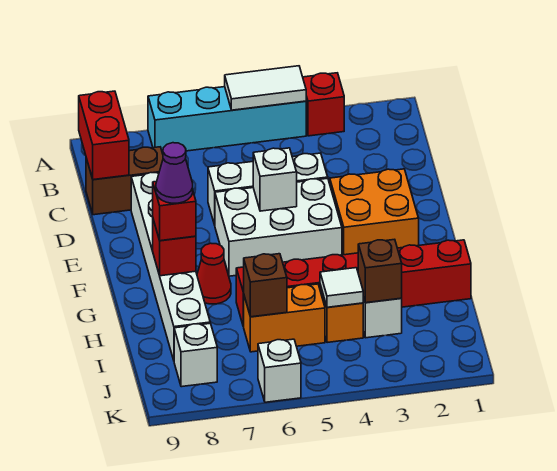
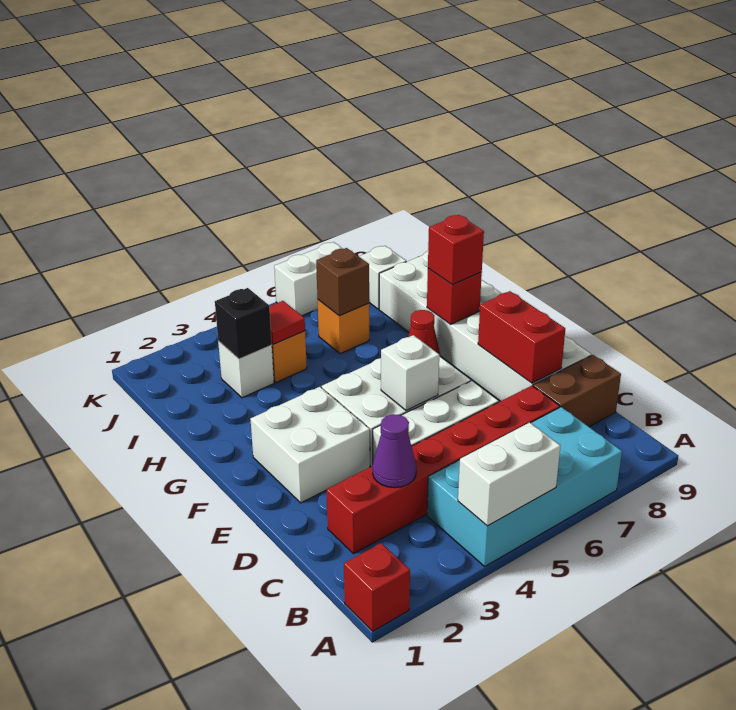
red brick A3 level 1 -> red brick A1 level 1
cyan brick A4:A7 level 1 -> cyan brick A4:B7 level 1
white tile A4:A5 level 2 -> white brick A4:A5 level 2
red brick B9:C9 level 2 -> red brick D8:E8 level 2
white brick D8:I8 level 1 -> white brick D8:I9 level 1
orange brick E2:F3 level 1 -> white brick E2:F3 level 1
purple cone G8 level 4 -> purple cone C3 level 2
red brick H1:H6 level 1 -> red brick C2:C7 level 1
brown brick I3 level 2 -> black brick I3 level 2
white tile I4 level 2 -> red tile I4 level 2
orange brick I5:I6 level 1 -> orange brick I6 level 1
white brick K6 level 1 -> white brick K6:K7 level 1

